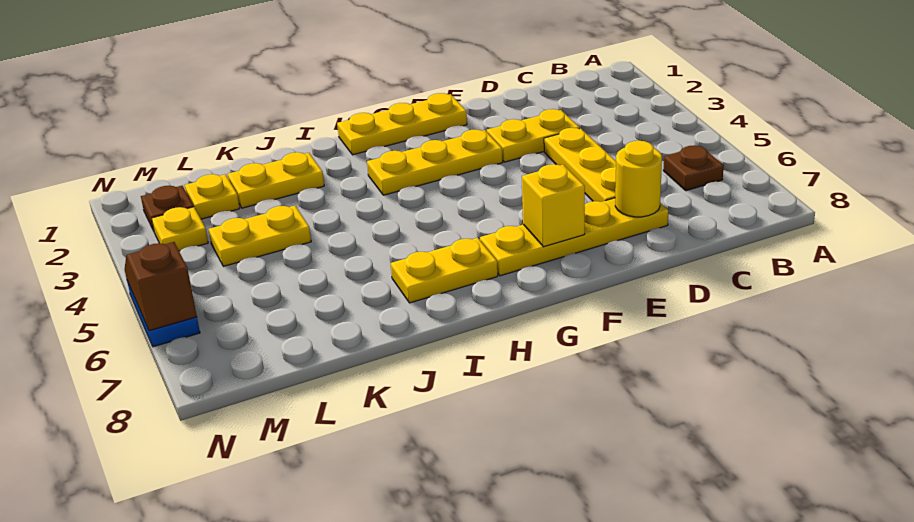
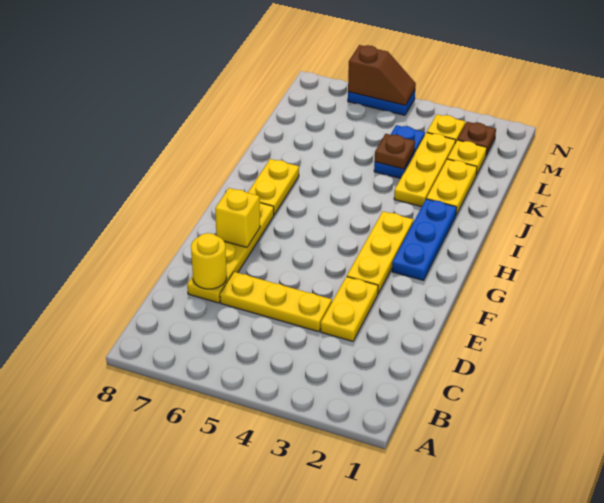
brown plate B6 level 1 -> brown plate K4 level 2
yellow plate F1:H1 level 1 -> yellow plate J3:L3 level 1
none -> blue plate G2:I2 level 1
yellow plate K4:L4 level 1 -> blue plate K4:L4 level 1

